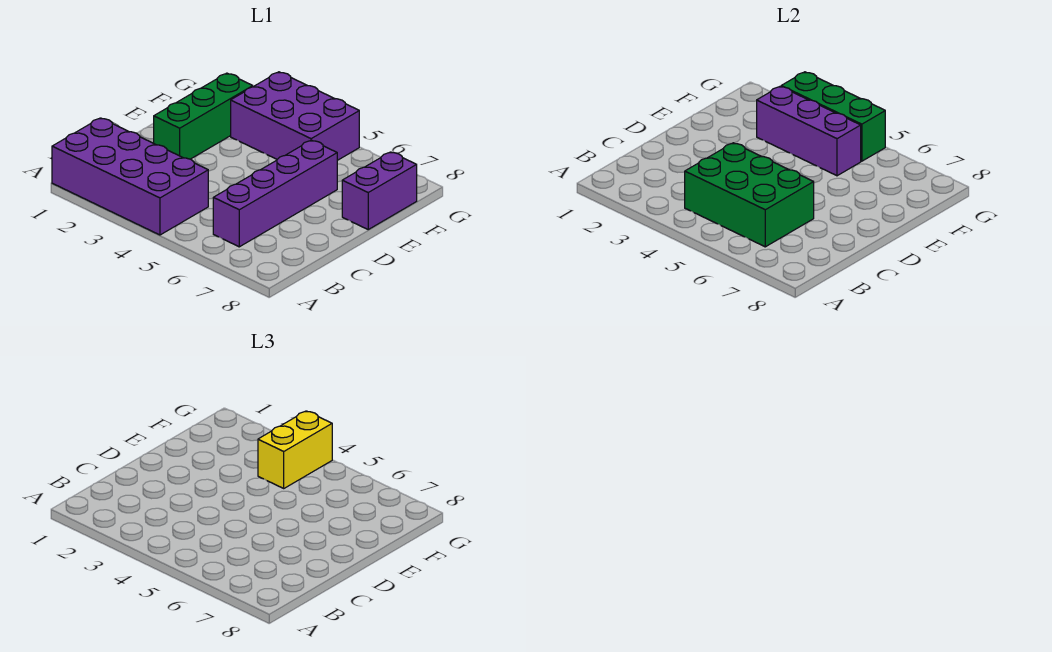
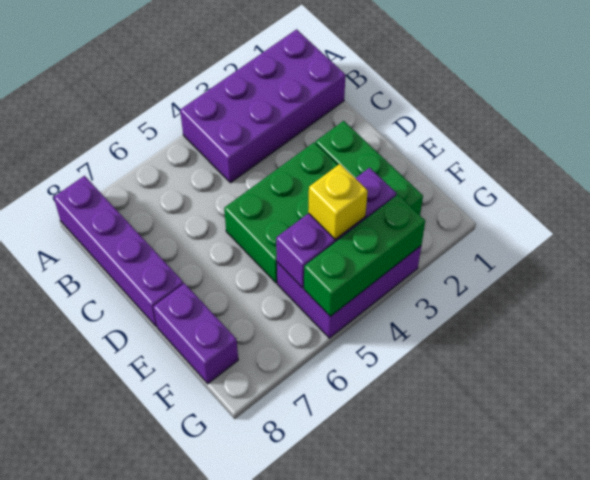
green brick B4:C6 level 2 -> green brick D3:E5 level 1
purple brick B6:E6 level 1 -> purple brick A8:D8 level 1
yellow brick F4:G4 level 3 -> yellow brick F4 level 3

